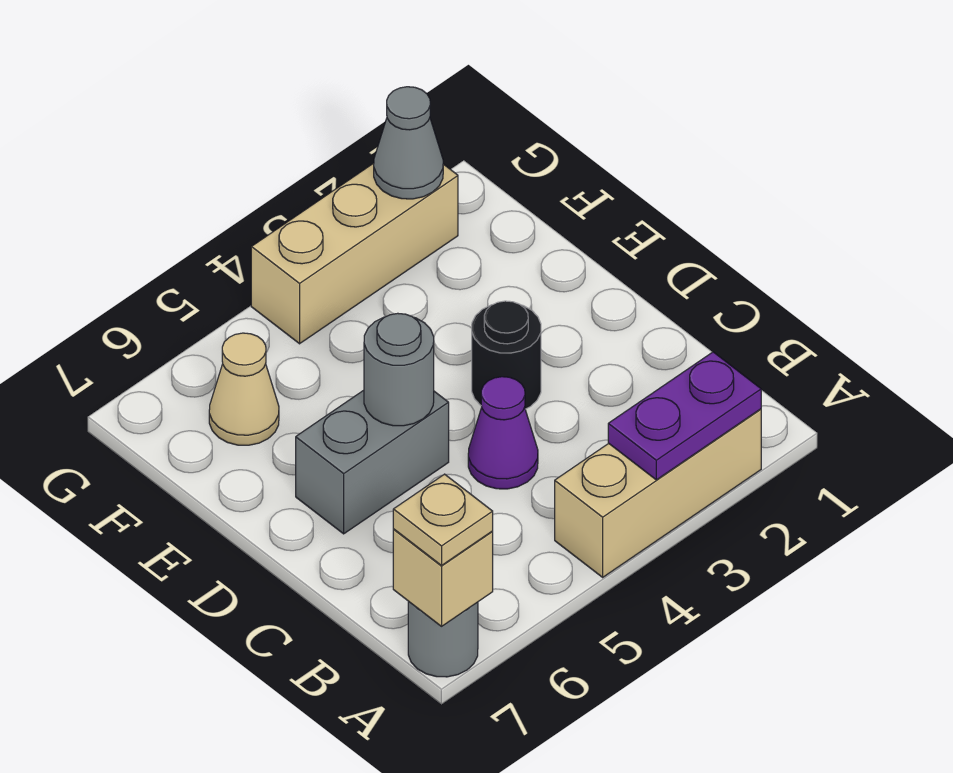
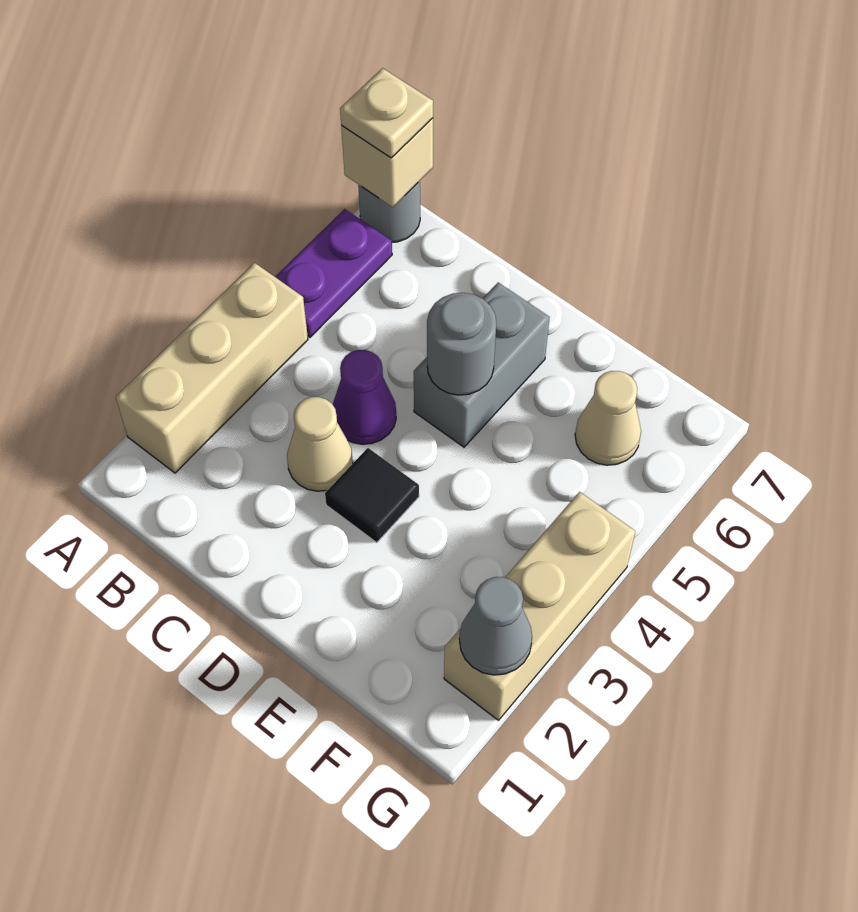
purple plate A2:A3 level 2 -> purple plate A5:A6 level 1
none -> tan cone C3 level 1
black round brick D3 level 1 -> black tile D3 level 1

